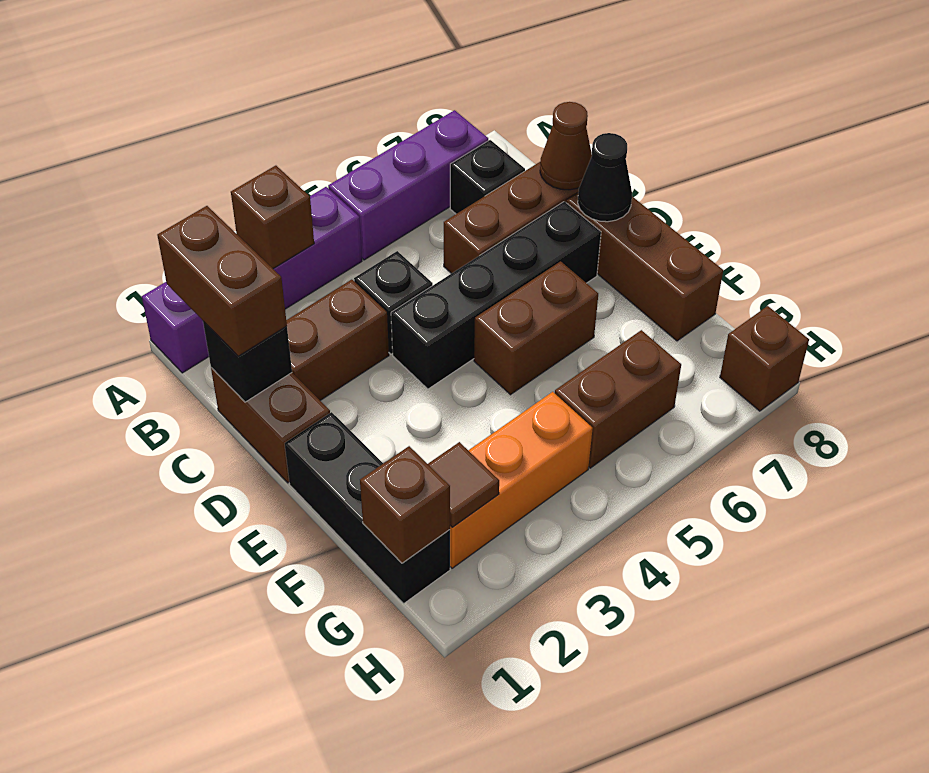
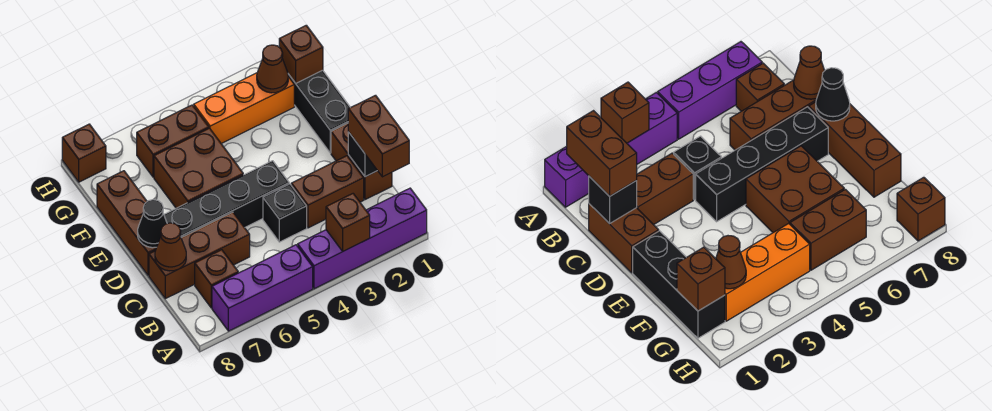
black brick B7 level 1 -> brown brick B7 level 1
brown brick E5:E6 level 1 -> brown brick E5:F6 level 1
brown tile G2 level 2 -> brown cone G2 level 2

